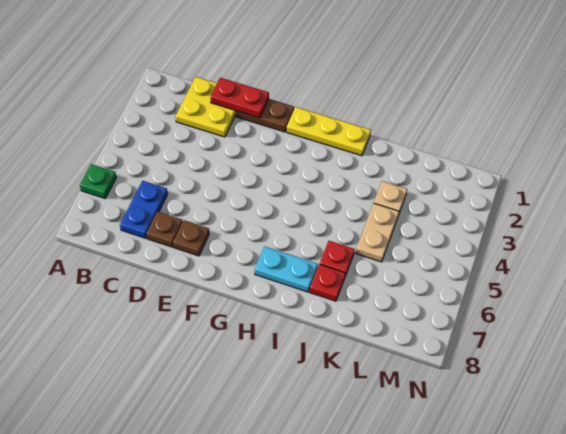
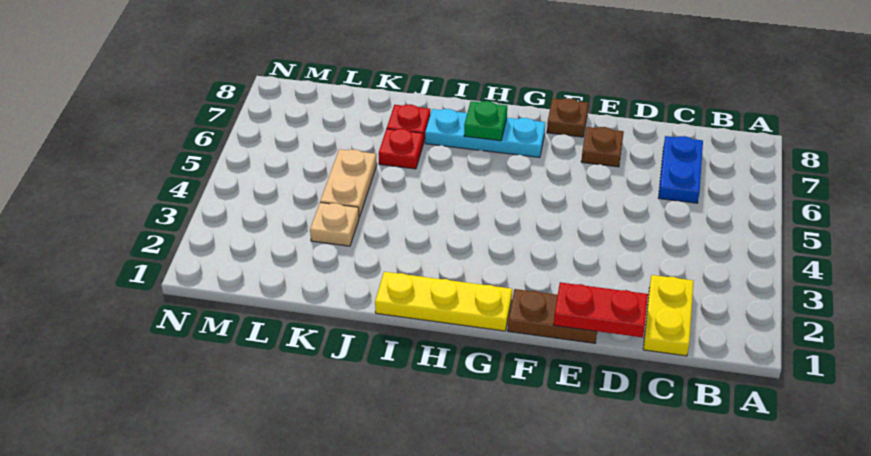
green plate A6 level 1 -> green plate H7 level 2
yellow plate C1:D2 level 1 -> yellow plate C1:C2 level 1
brown plate D7 level 1 -> brown plate F8 level 1
cyan plate H7:I7 level 1 -> cyan plate G7:I7 level 1

